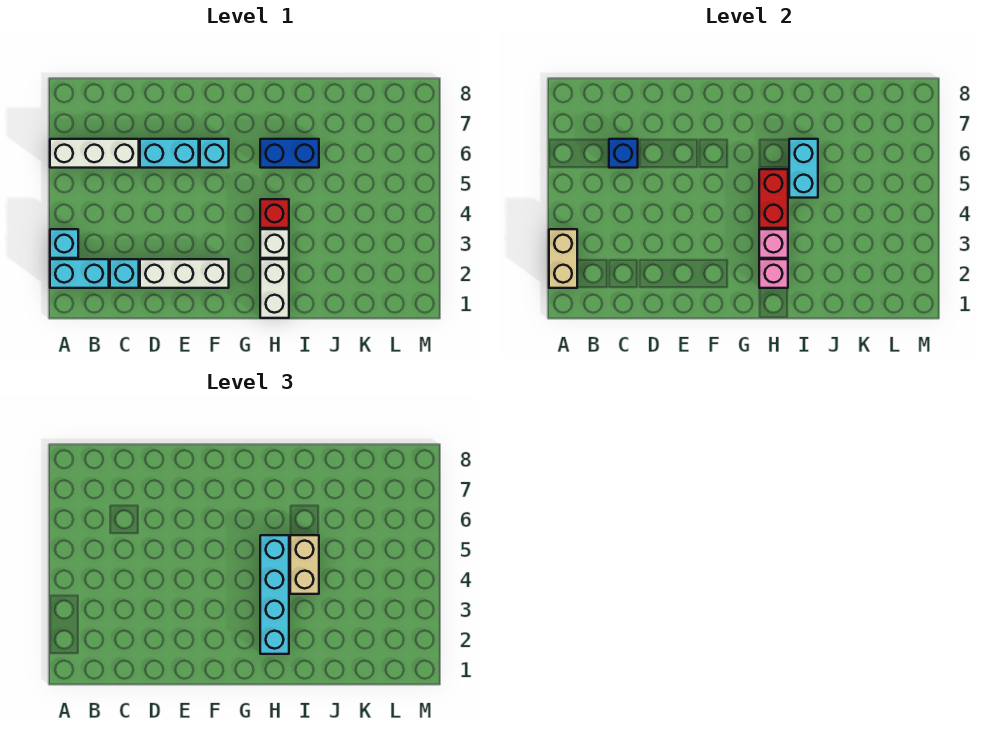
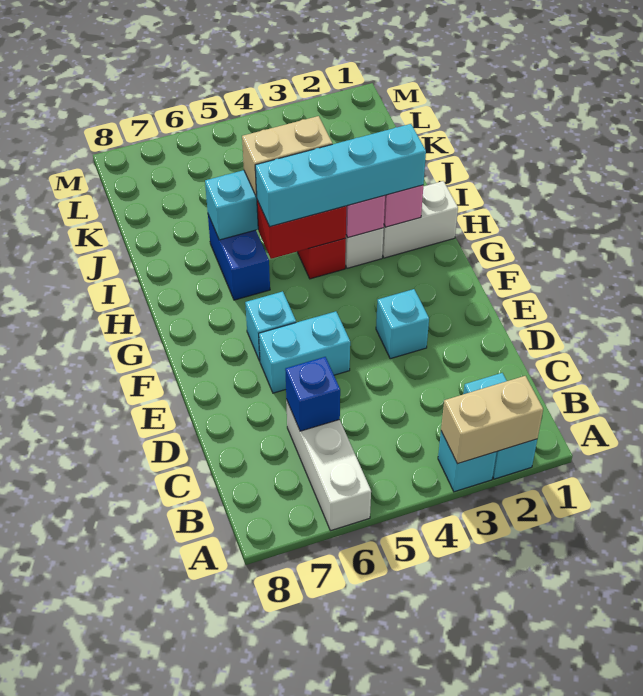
cyan brick C2 level 1 -> cyan brick E3 level 1
white brick D2:F2 level 1 -> none
cyan brick D6:E6 level 1 -> cyan brick E5:E6 level 1

